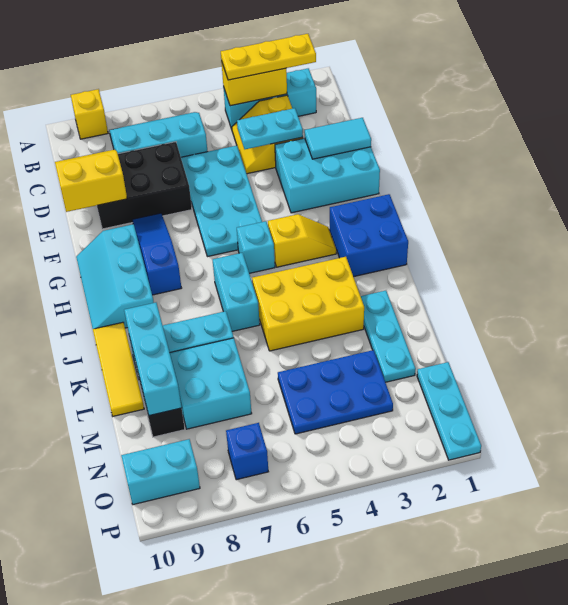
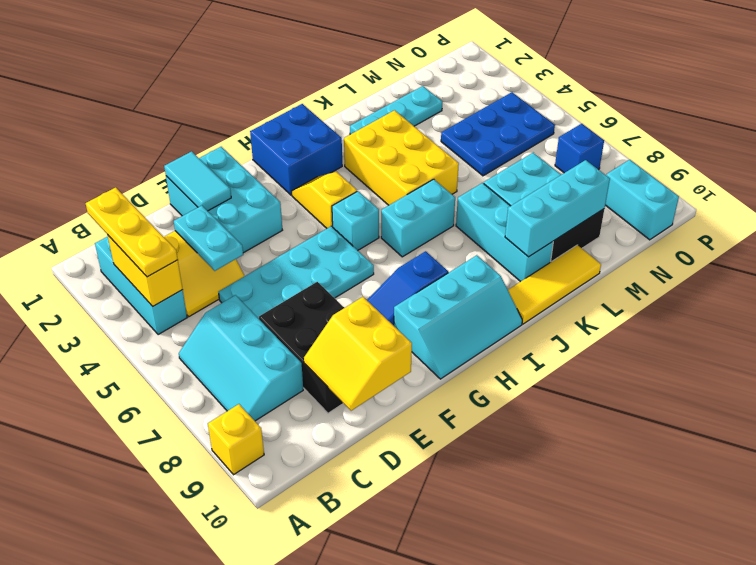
blue plate M3:N5 level 1 -> blue plate M4:O5 level 1
cyan plate N1:P1 level 1 -> none

